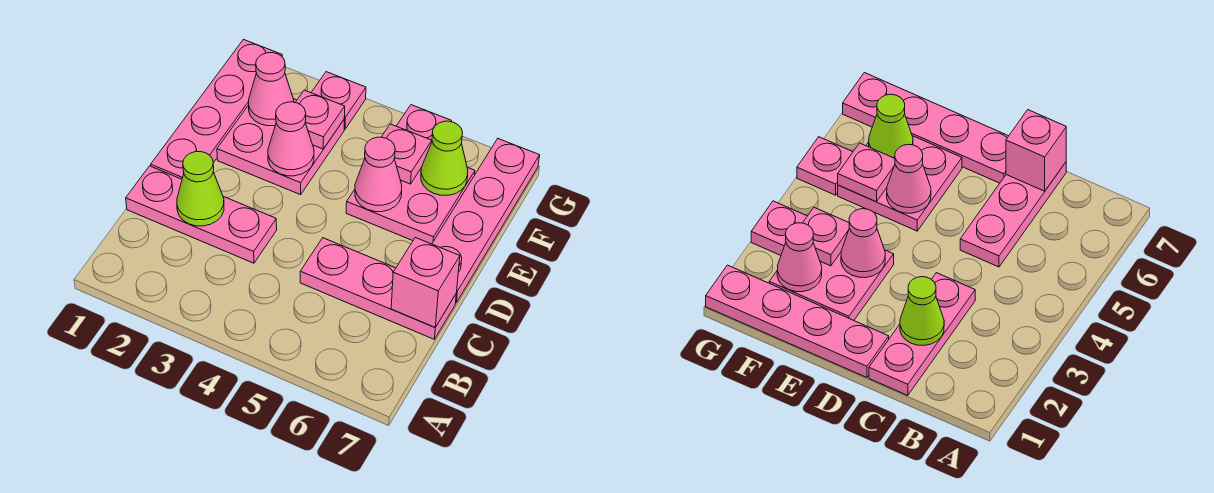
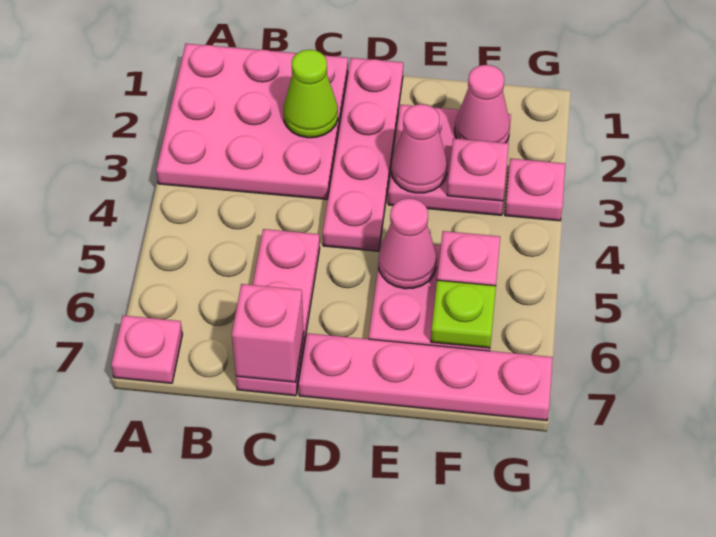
pink plate C1:C3 level 1 -> pink plate A1:C3 level 1
pink plate D1:G1 level 1 -> pink plate D1:D4 level 1
lime cone F6 level 2 -> lime plate F6 level 2
pink plate G5 level 1 -> pink plate A7 level 1

